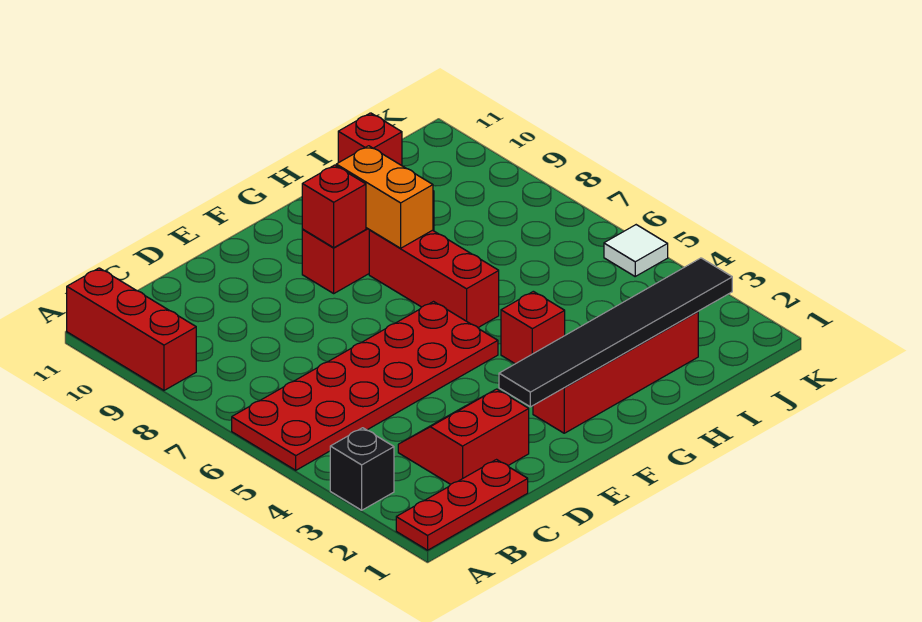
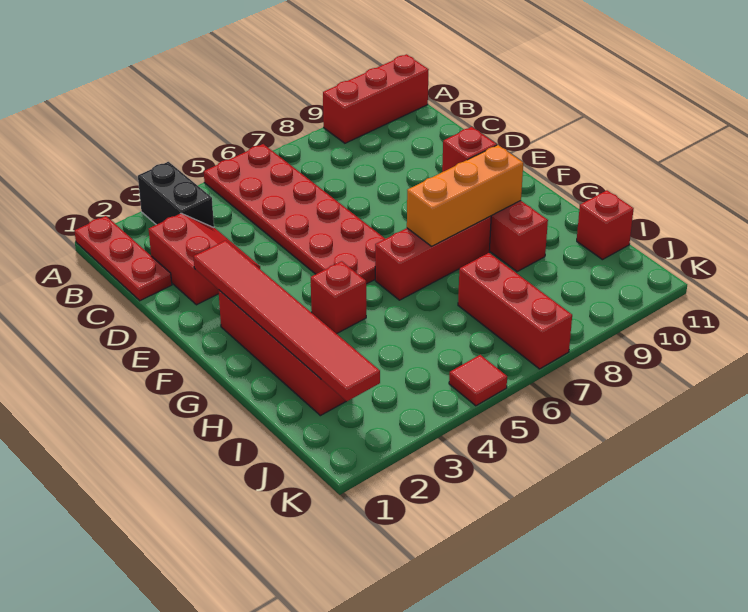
black brick A3 level 1 -> black brick A3:B3 level 1
black tile E2:J2 level 2 -> red tile E2:J2 level 2
orange brick G8:G9 level 2 -> orange brick G7:G9 level 2
none -> red brick I7:K7 level 1
white tile K5 level 1 -> red tile K5 level 1

